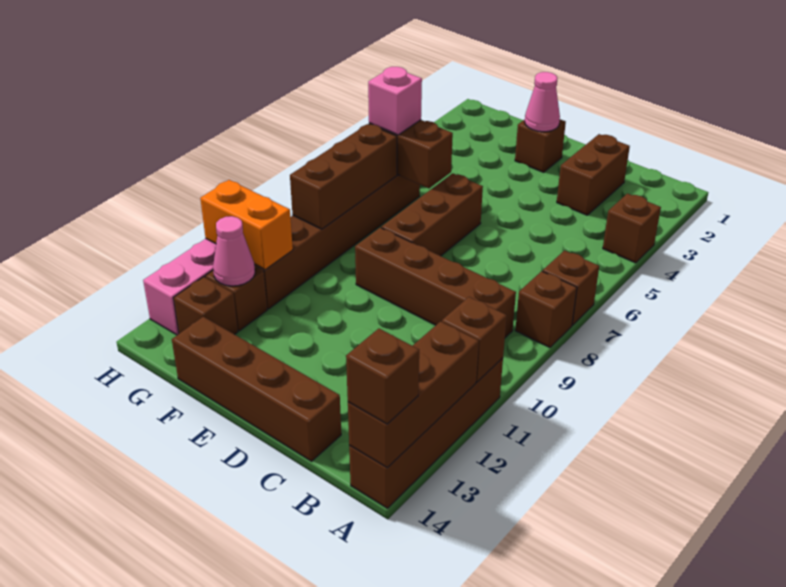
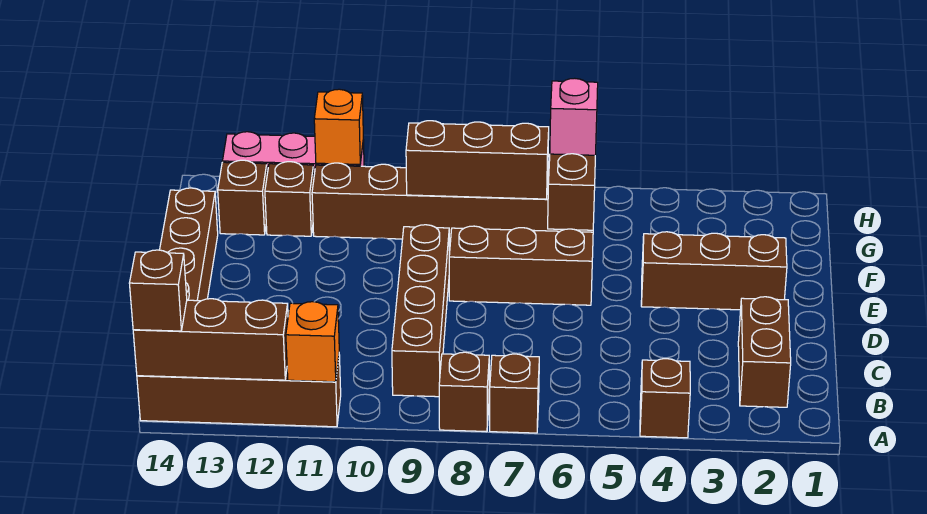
brown brick A11 level 2 -> orange brick A11 level 2
brown brick C2:C3 level 1 -> brown brick B2:C2 level 1
brown brick E2 level 1 -> brown brick E2:E4 level 1
pink cone E2 level 2 -> none
orange brick G11:H11 level 2 -> orange brick H11 level 2
pink cone G12 level 2 -> none

